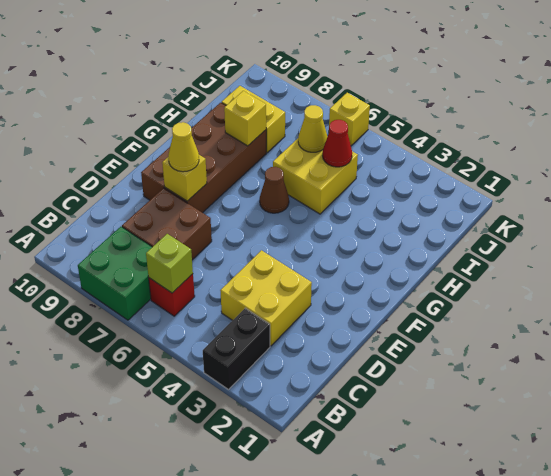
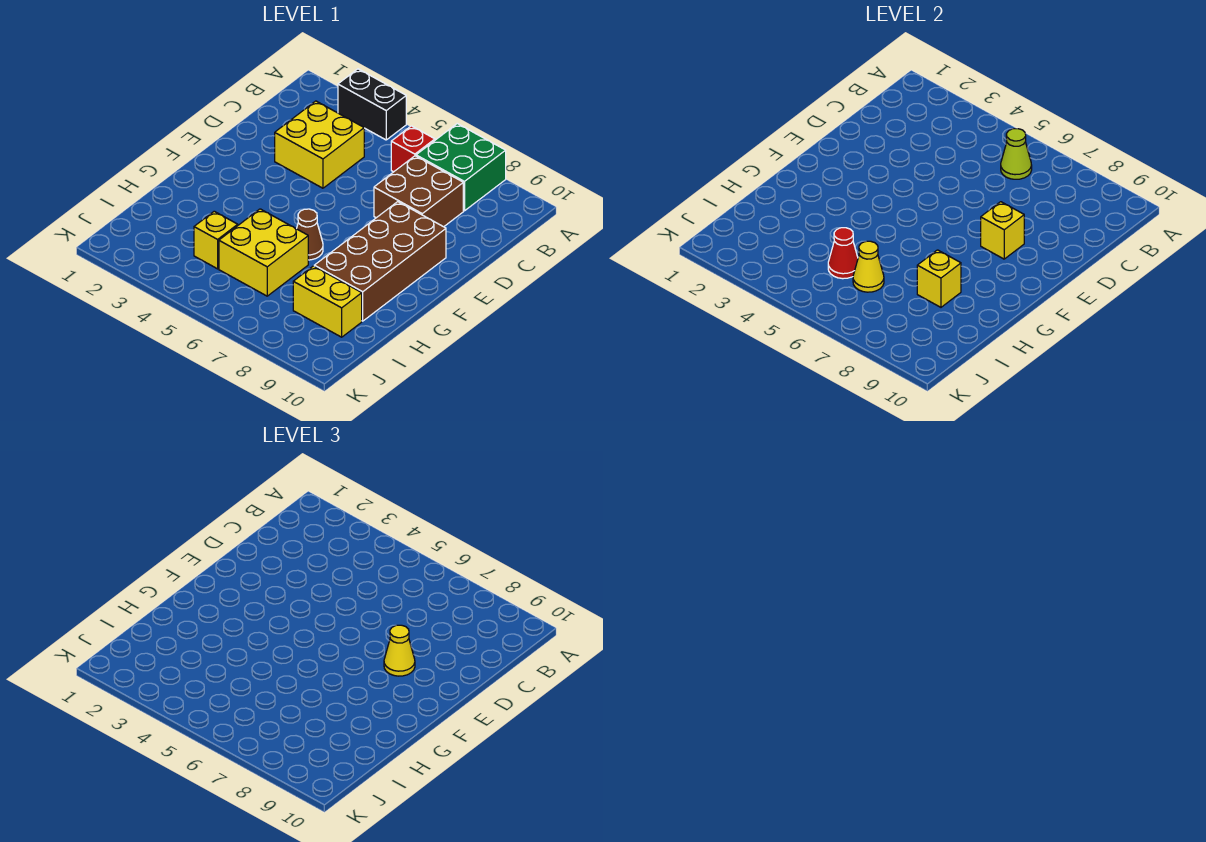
black brick A3:B3 level 1 -> black brick A3:A4 level 1
lime brick B6 level 2 -> lime cone B6 level 2
yellow brick K6 level 1 -> yellow brick I4 level 1

